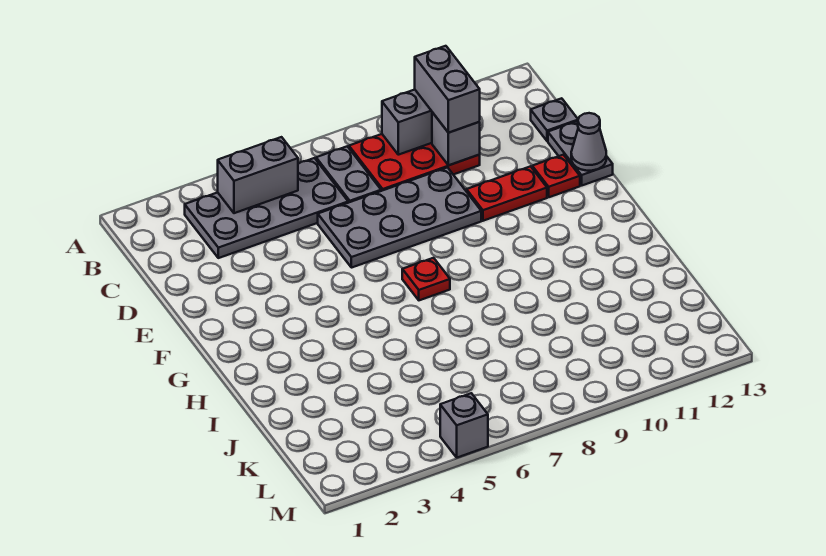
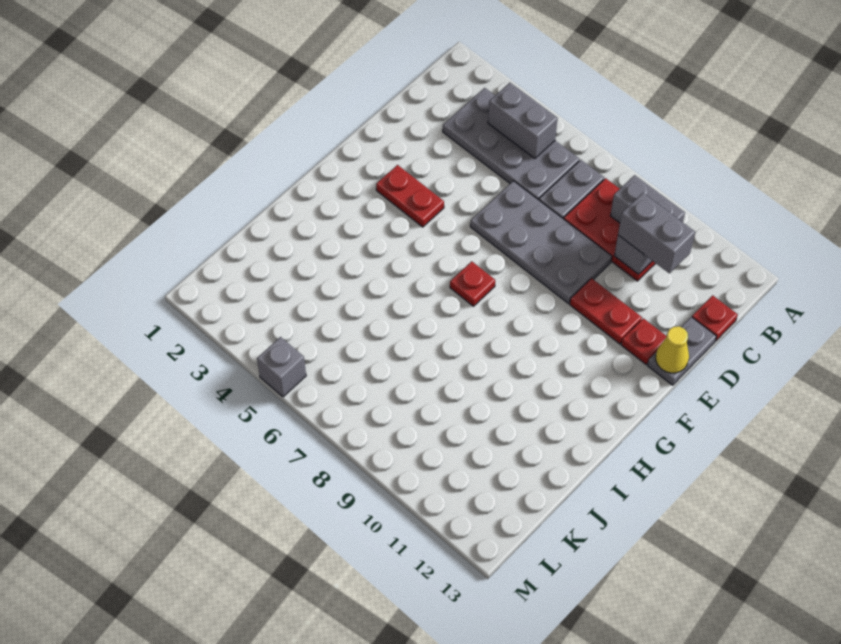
grey brick B10:C10 level 3 -> grey brick C10:C11 level 3
grey plate C13 level 1 -> red plate C13 level 1
grey cone E13 level 2 -> yellow cone E13 level 2
none -> red plate F3:F4 level 1

